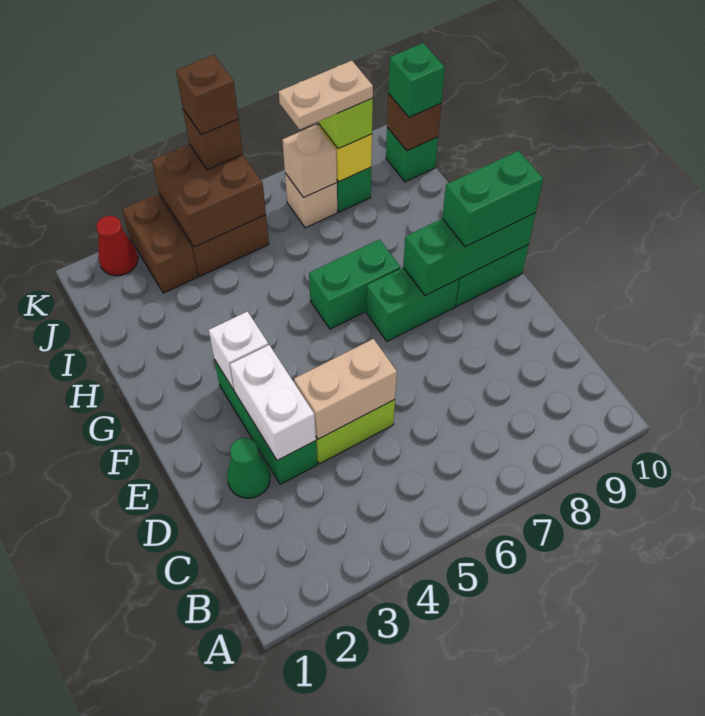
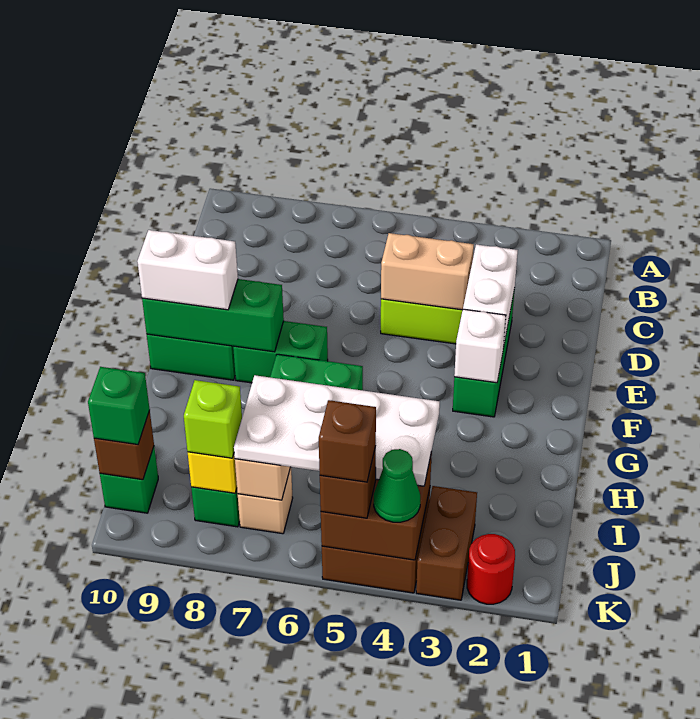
green cone D2 level 1 -> green cone K4 level 3
green brick F9:F10 level 3 -> white brick F9:F10 level 3
none -> white plate I4:J7 level 3
tan plate J7:J8 level 4 -> none
red cone K2 level 1 -> red round brick K2 level 1

